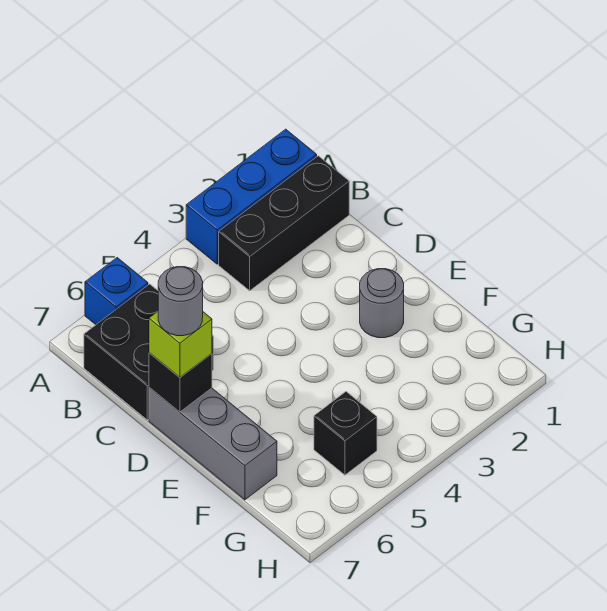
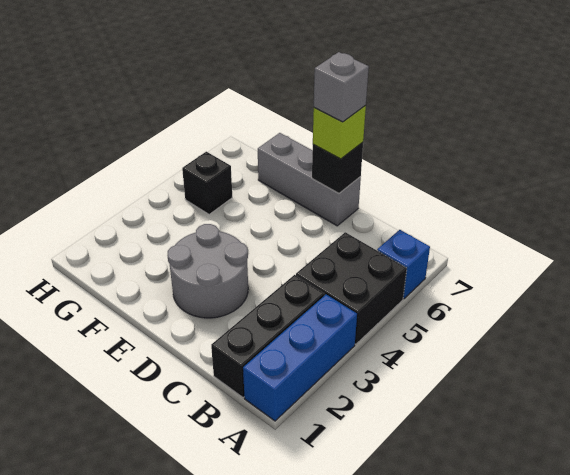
black brick B6:C7 level 1 -> black brick A4:B5 level 1
grey round brick D7 level 4 -> grey brick D7 level 4
grey round brick E2 level 1 -> grey round brick D2:E3 level 1

